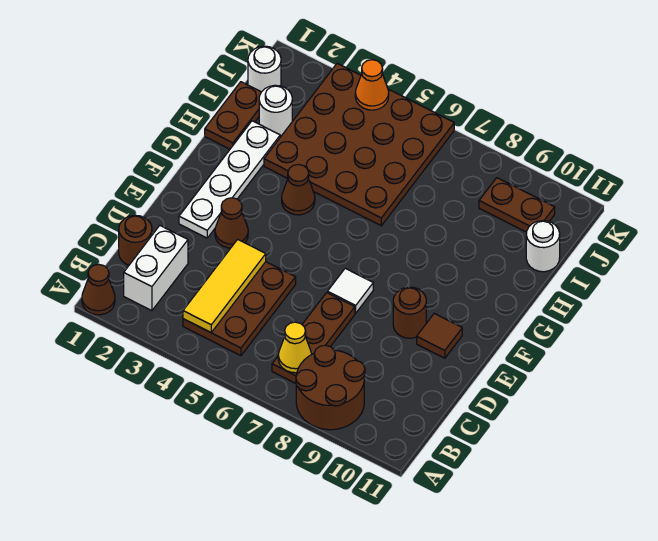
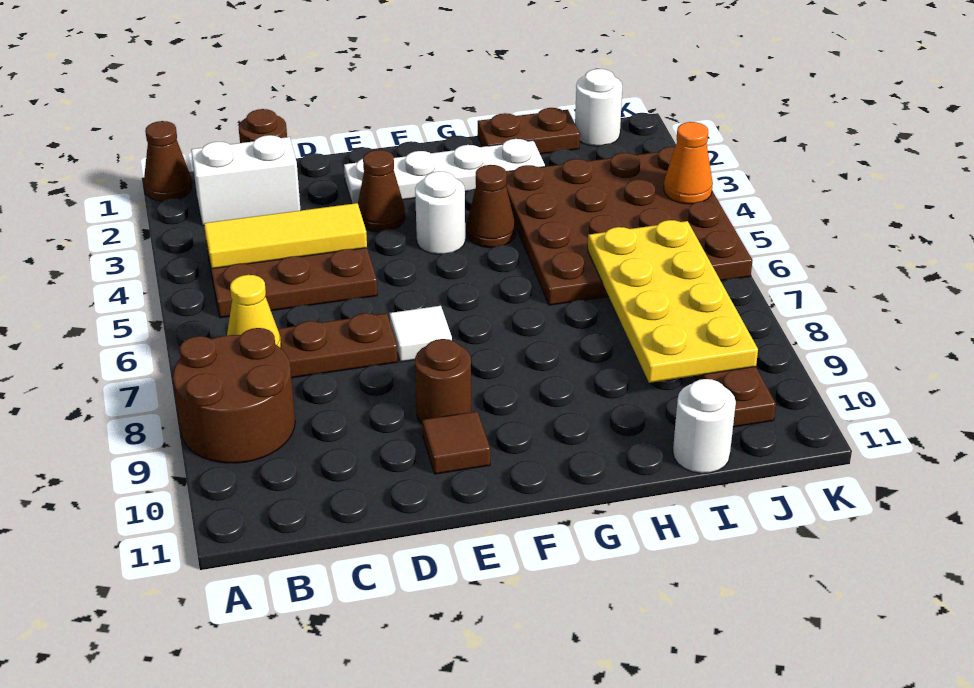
white round brick I2 level 1 -> white round brick F4 level 1
none -> yellow plate I6:J9 level 2

